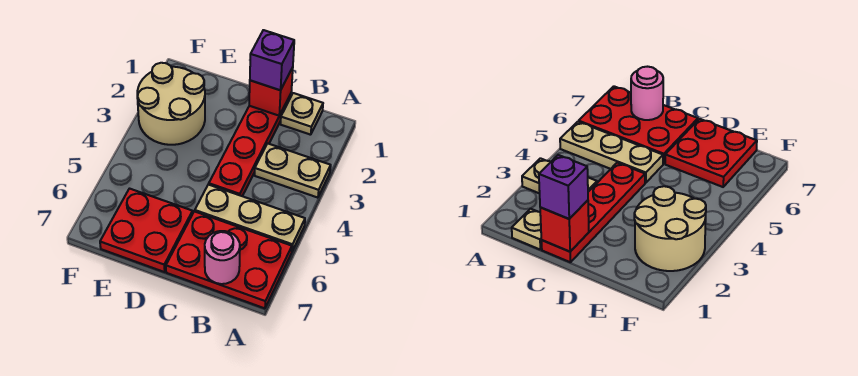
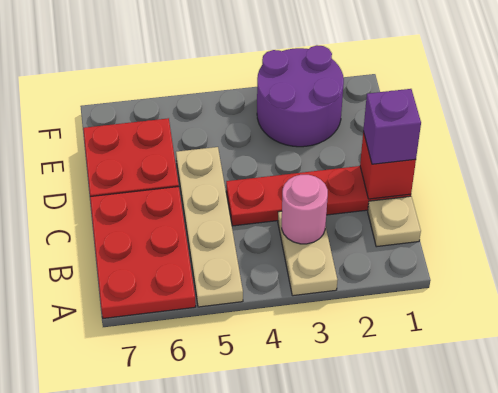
tan plate A5:C5 level 1 -> tan plate A5:D5 level 1
pink round brick B7 level 2 -> pink round brick B3 level 2
tan round brick E2:F3 level 1 -> purple round brick E2:F3 level 1

